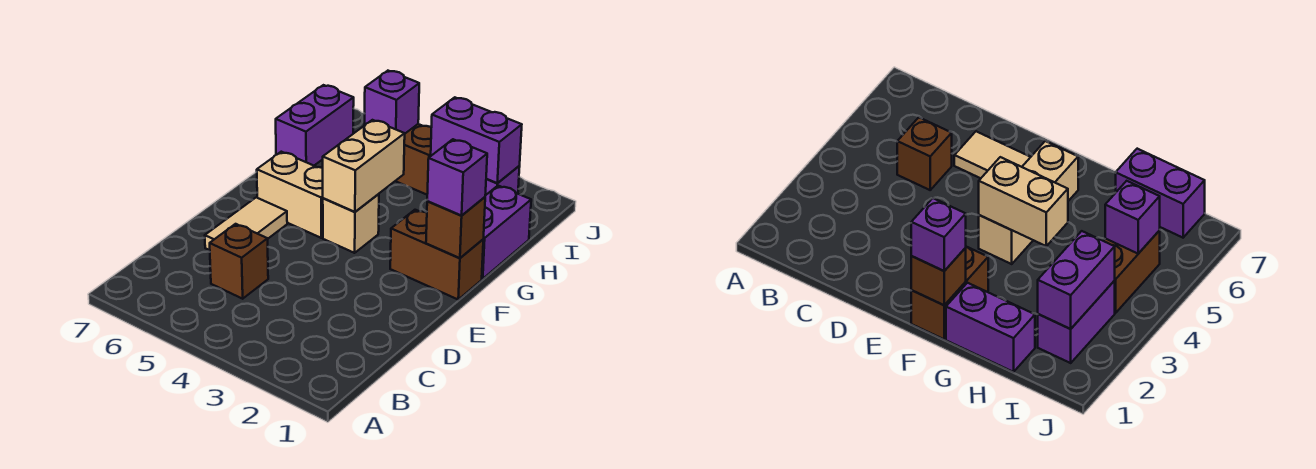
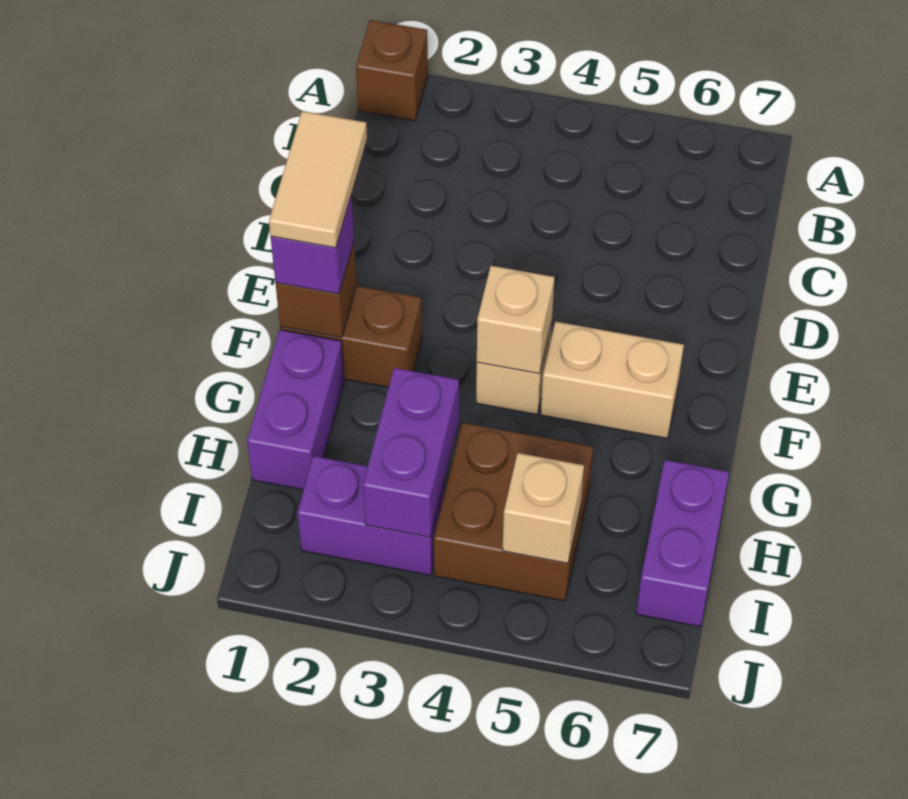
brown brick C5 level 1 -> brown brick A1 level 1
tan tile D6:E6 level 1 -> tan tile E1:F1 level 4
tan brick F4:G4 level 2 -> tan brick F4 level 2
purple brick I2:I3 level 2 -> purple brick H3:I3 level 2
brown brick I4:I5 level 1 -> brown brick H4:I5 level 1
purple brick I5 level 2 -> tan brick I5 level 2

